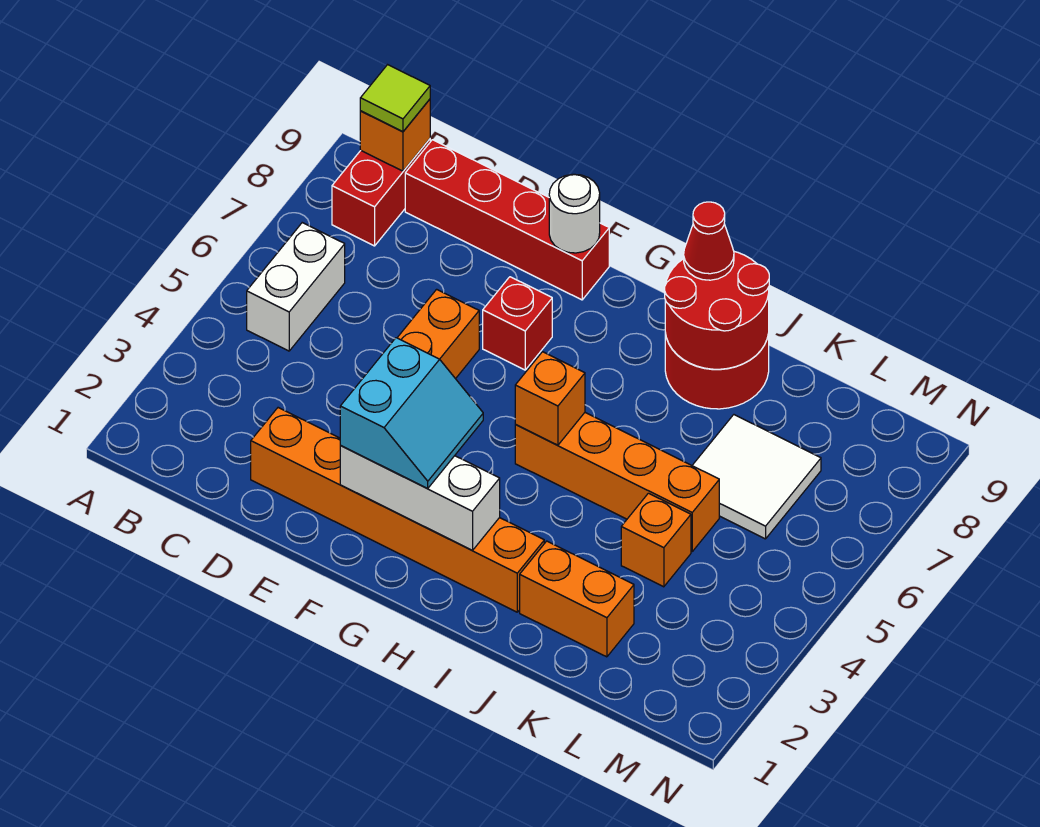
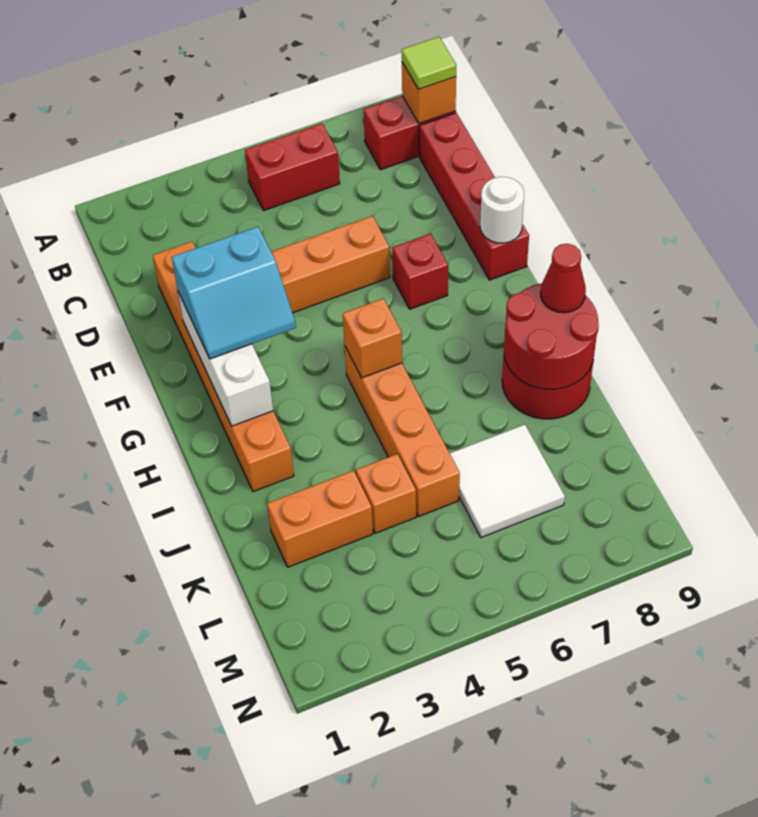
white brick B5:B6 level 1 -> red brick B5:B6 level 1
orange brick J2:K2 level 1 -> orange brick K2:K3 level 1

